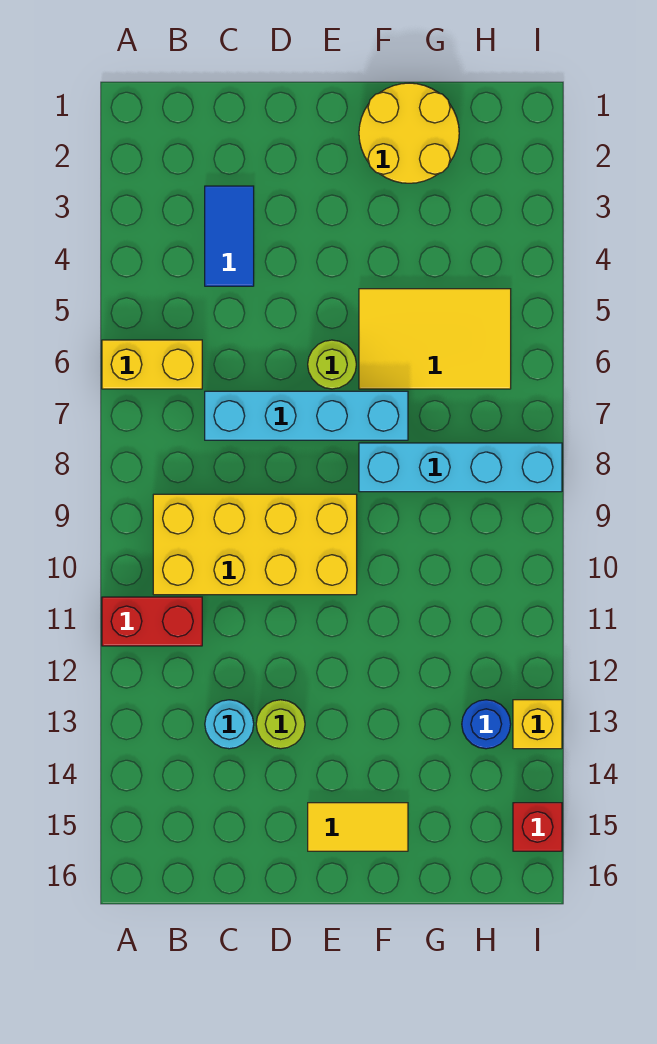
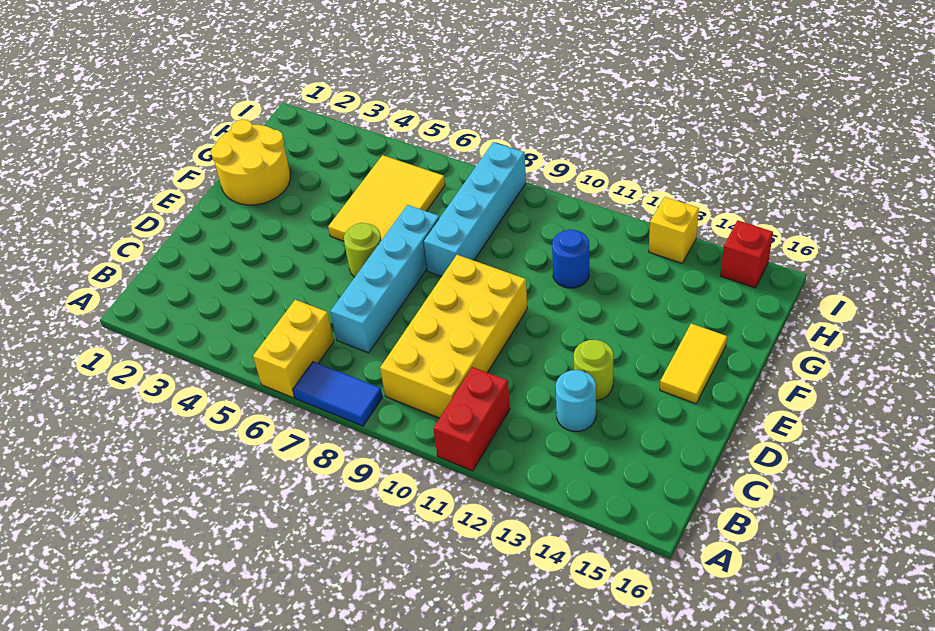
blue tile C3:C4 level 1 -> blue tile A7:A8 level 1
blue round brick H13 level 1 -> blue round brick G11 level 1

